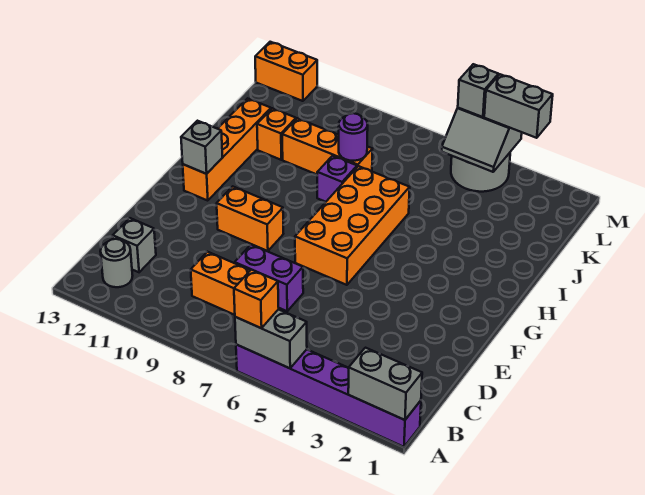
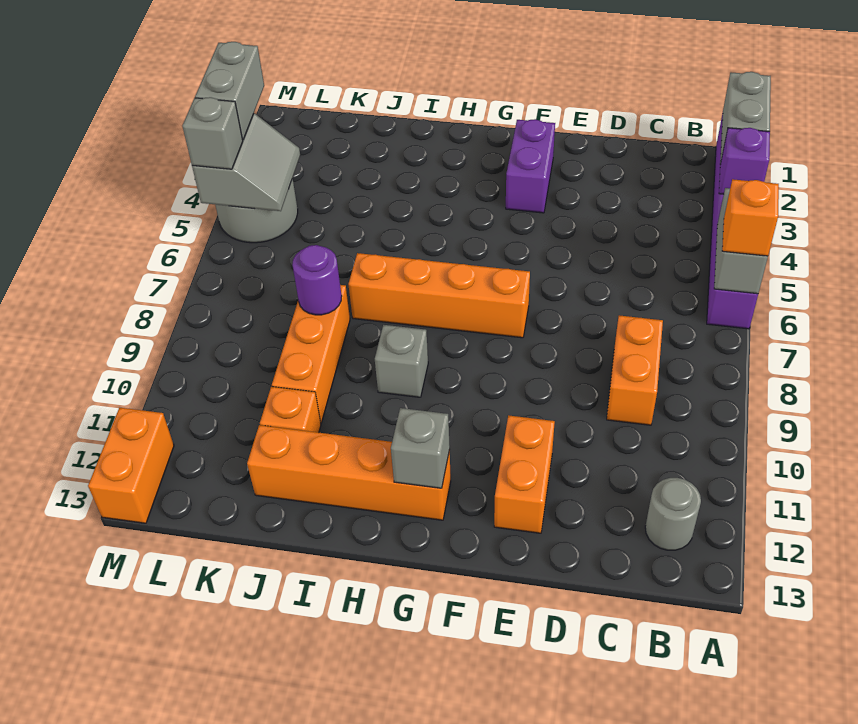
grey brick C12 level 1 -> grey brick H9 level 1
purple brick D7:D8 level 1 -> purple brick F2:F3 level 1
orange brick F6:I7 level 1 -> orange brick F7:I7 level 1
orange brick F9:F10 level 1 -> orange brick E11:E12 level 1
purple brick I8 level 1 -> purple brick A3 level 2

